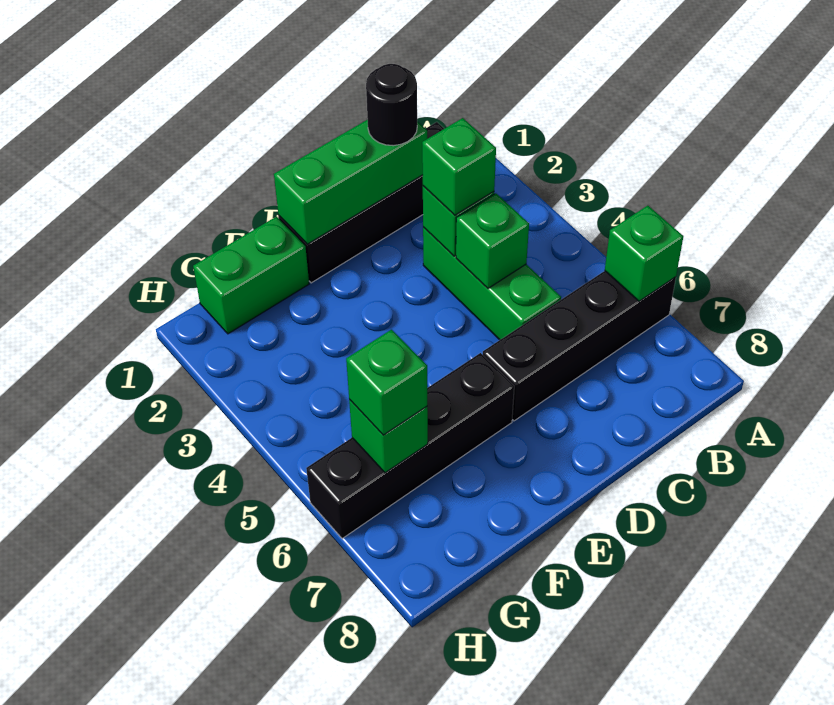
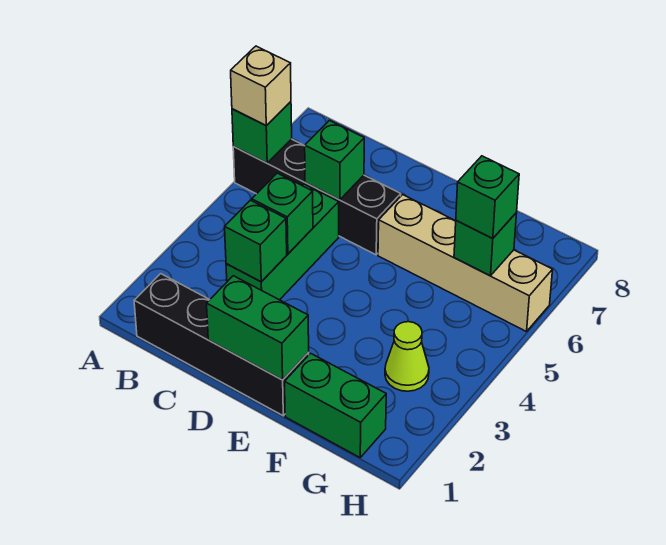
none -> tan brick A6 level 3
green brick C1:E1 level 2 -> green brick D1:E1 level 2
black round brick C1 level 3 -> none
green brick C3 level 3 -> green brick C6 level 2
black brick E6:H6 level 1 -> tan brick E6:H6 level 1
none -> lime cone G3 level 1

